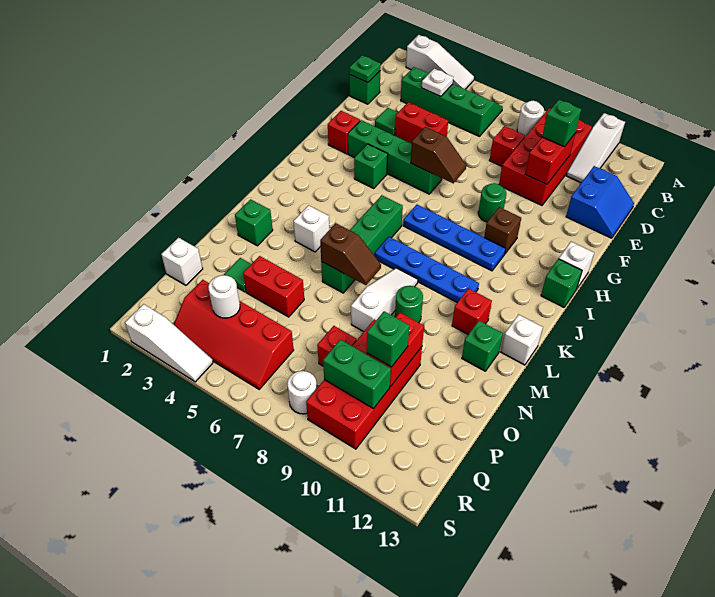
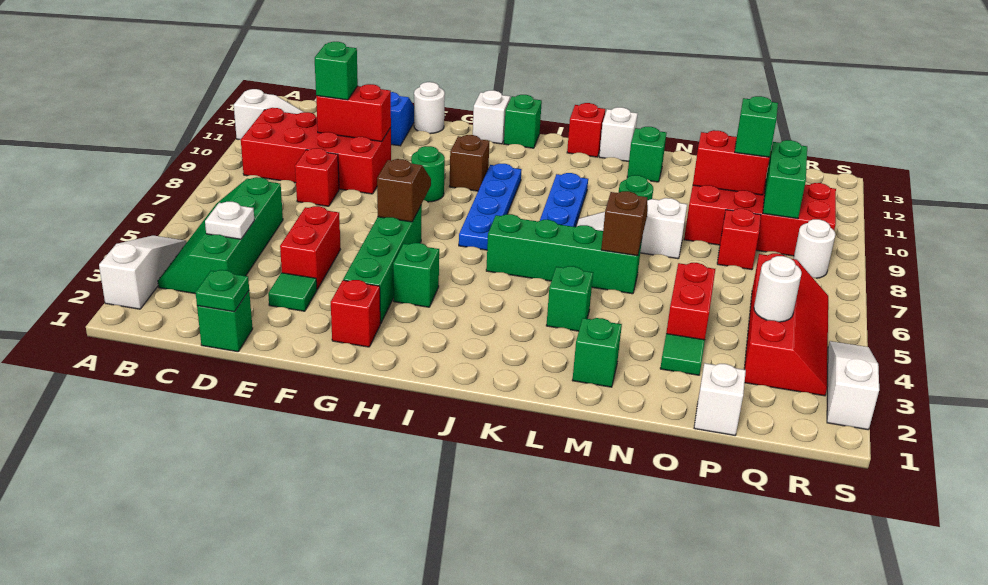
white round brick B8 level 1 -> white round brick F13 level 1
white brick L4 level 1 -> green brick L4 level 1
red brick L11 level 1 -> red brick K13 level 1

